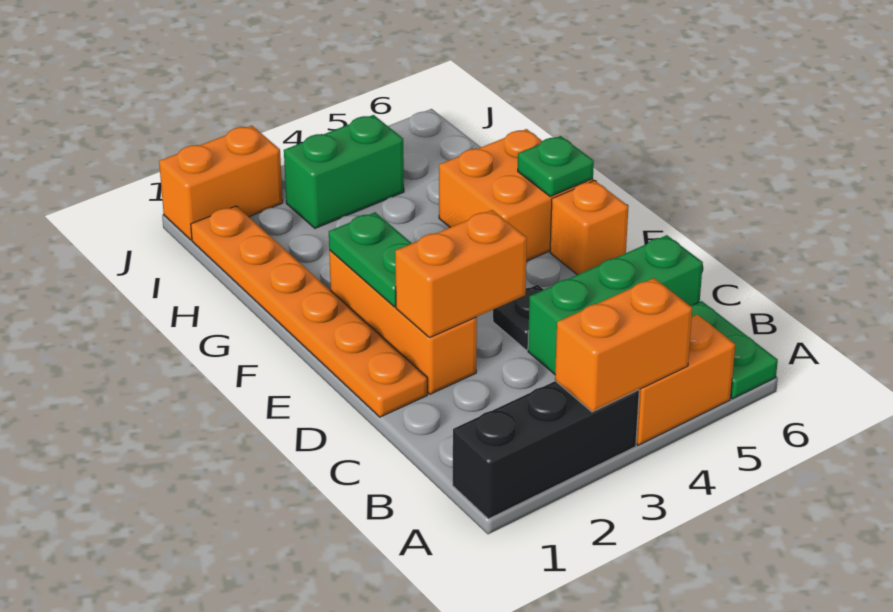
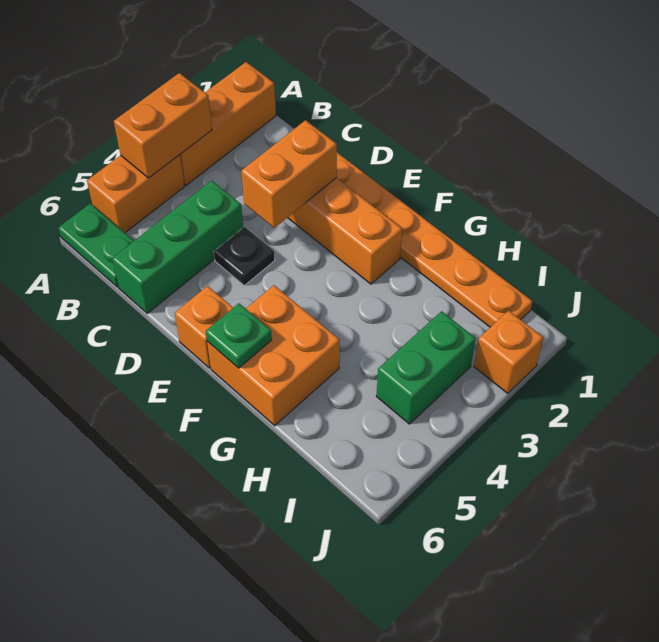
black brick A1:A3 level 1 -> orange brick A1:A3 level 1
green plate E2:F2 level 2 -> none
orange brick J1:J2 level 1 -> orange brick J2 level 1

